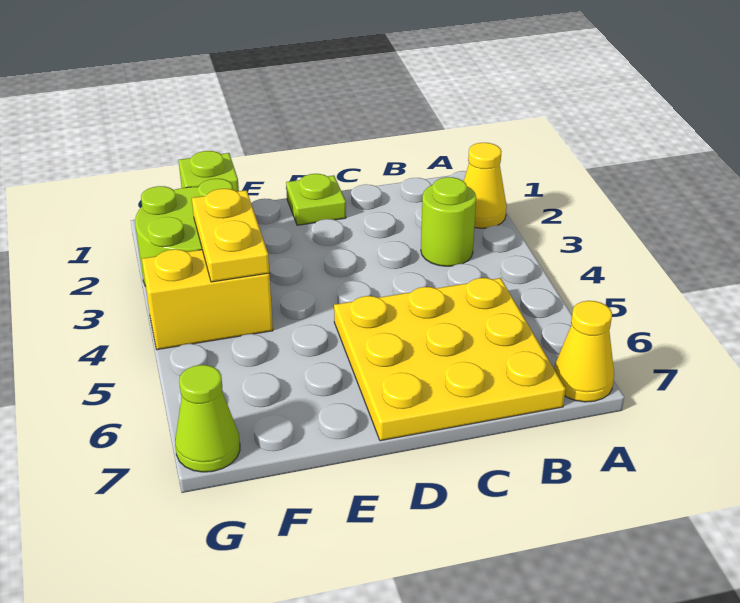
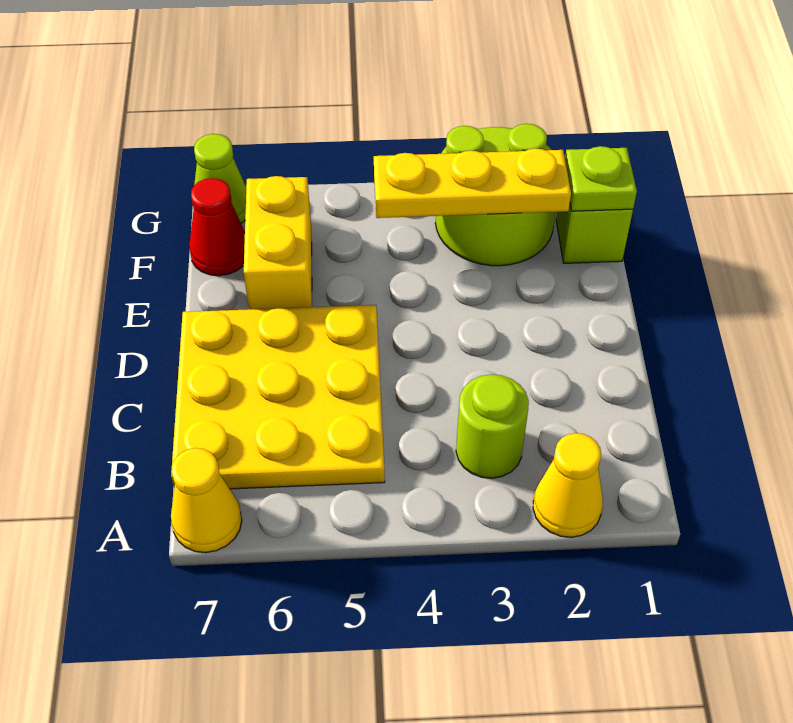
lime plate D1 level 1 -> lime plate F1 level 2
yellow plate F3:F4 level 2 -> yellow plate F2:F4 level 2
yellow brick F4:G4 level 1 -> yellow brick E6:F6 level 1
none -> red cone F7 level 1

